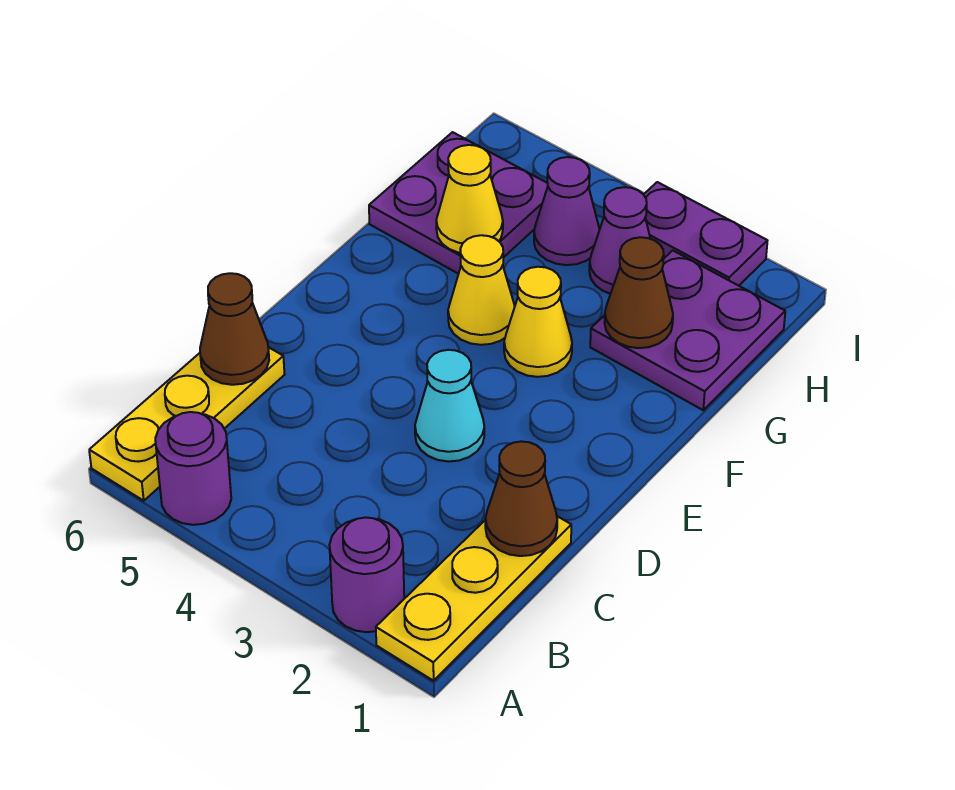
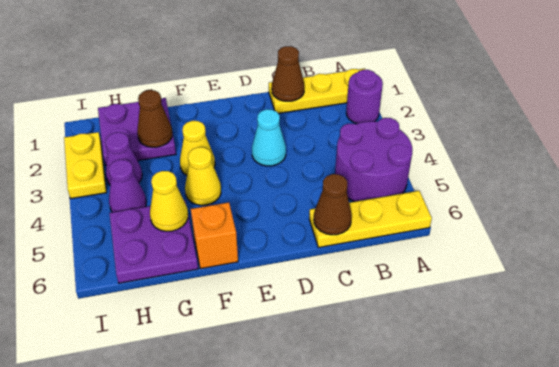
purple round brick A5 level 1 -> purple round brick A4:B5 level 1
none -> orange brick F6 level 1
purple plate I2:I3 level 1 -> yellow plate I2:I3 level 1

